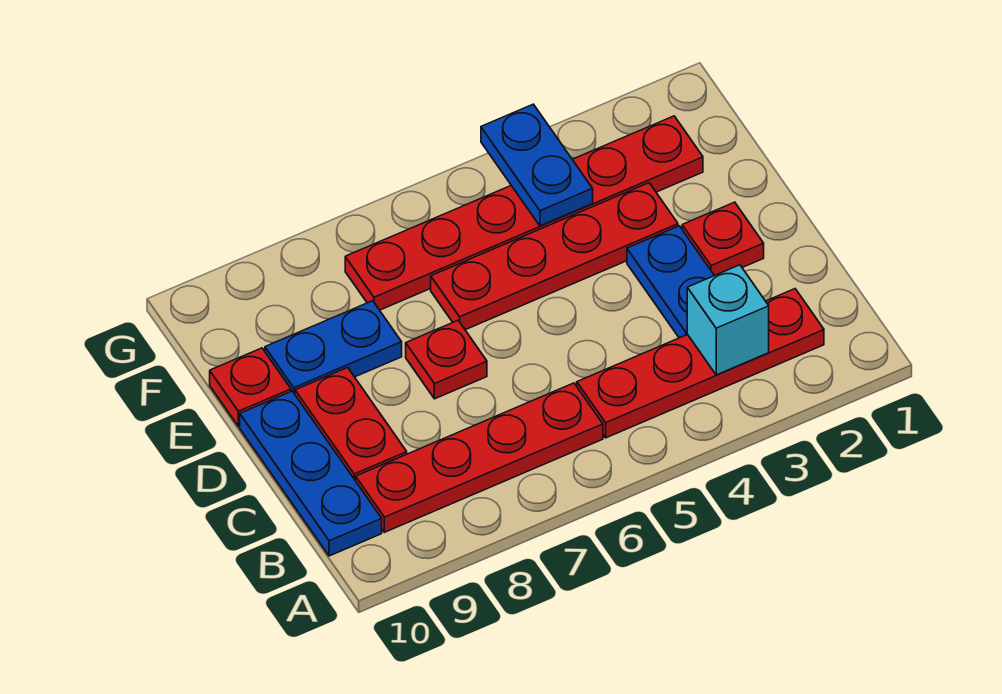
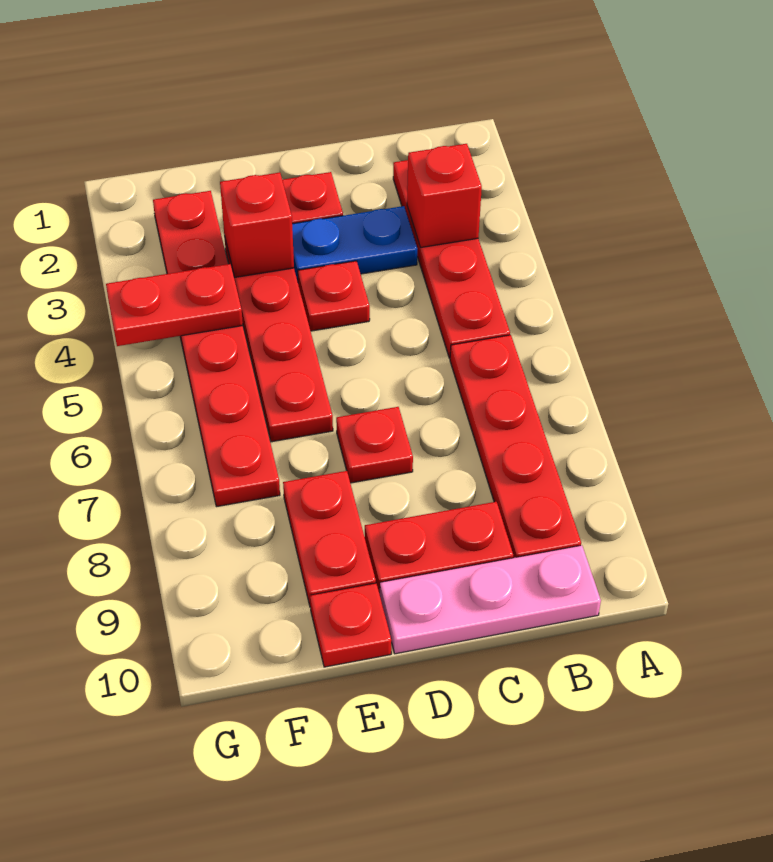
cyan brick B3 level 2 -> red brick B3 level 2
blue plate B10:D10 level 1 -> pink plate B10:D10 level 1
none -> red plate D4 level 1
none -> red brick E3 level 2
blue plate E8:E9 level 1 -> red plate E8:E9 level 1
blue plate F4:G4 level 2 -> red plate F4:G4 level 2

